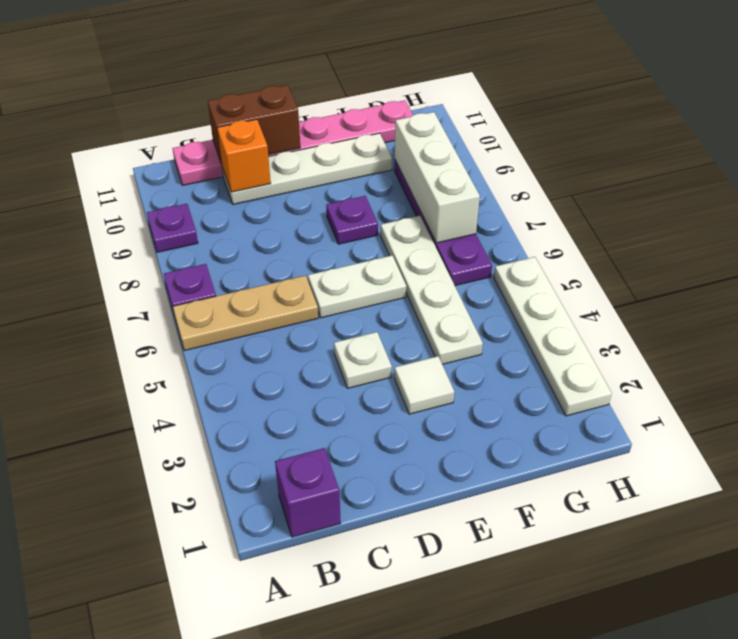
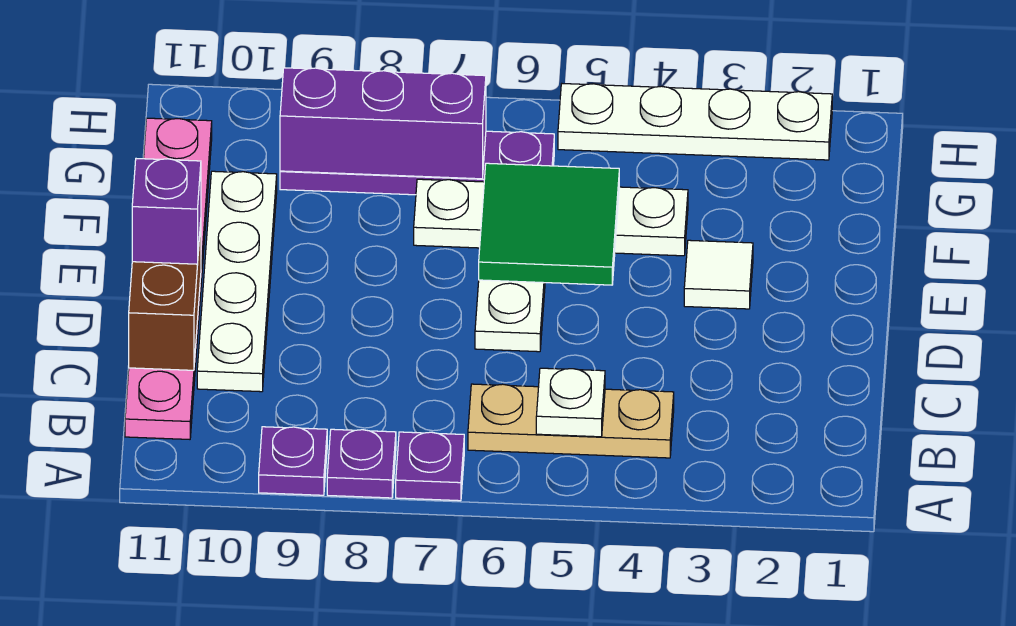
tan plate A6:C6 level 1 -> tan plate B4:B6 level 1
purple brick B1 level 1 -> purple brick D11 level 3
orange brick C10 level 2 -> none
white plate D4 level 1 -> white plate B5 level 2
none -> green tile E5:F6 level 2
purple plate E8 level 1 -> purple plate A8 level 1
white brick G7:G9 level 2 -> purple brick G7:G9 level 2

